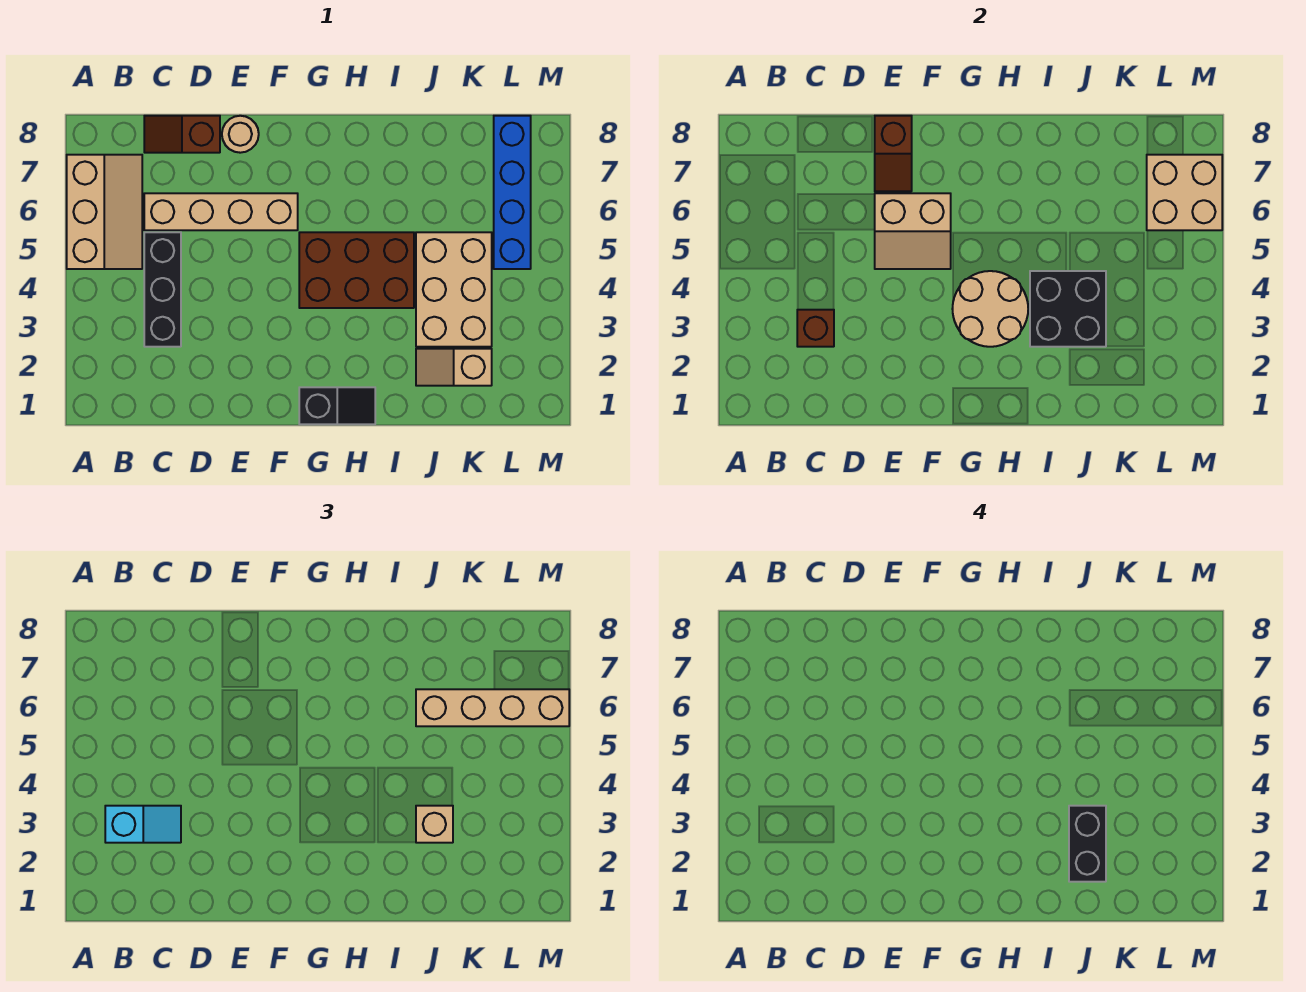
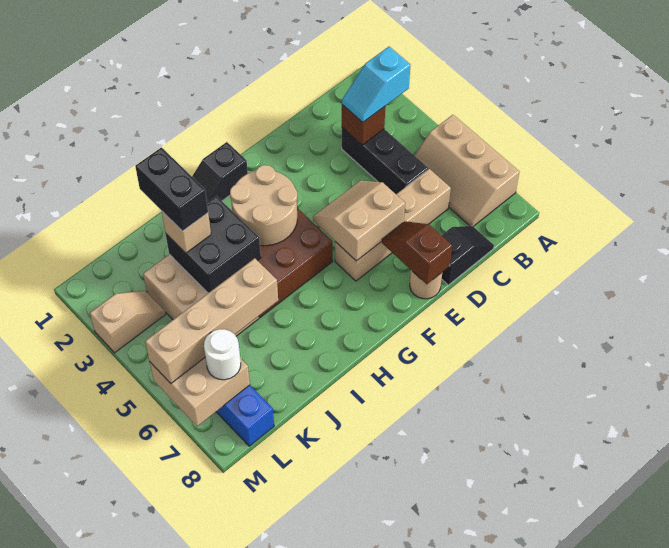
brown slope C8:D8 level 1 top D -> black slope C8:D8 level 1 top D
tan slope J2:K2 level 1 top K -> tan slope L3:M3 level 1 top M
none -> white round brick L7 level 3

